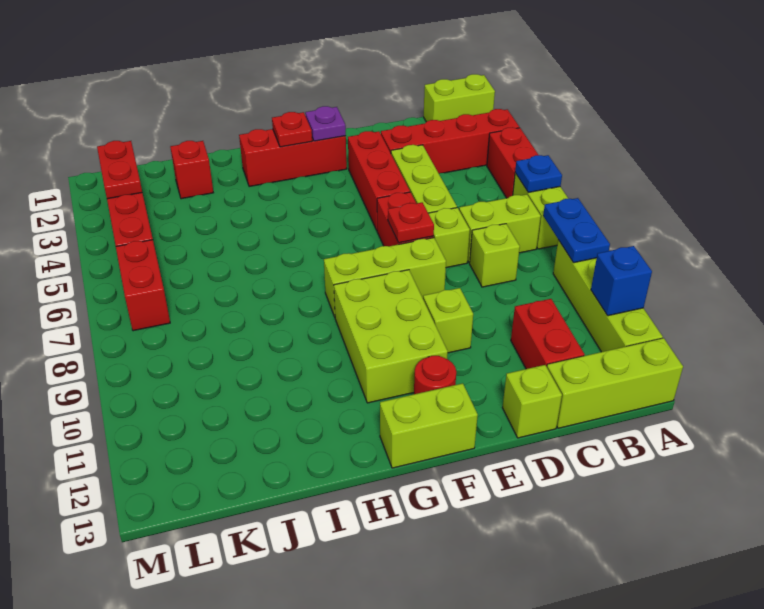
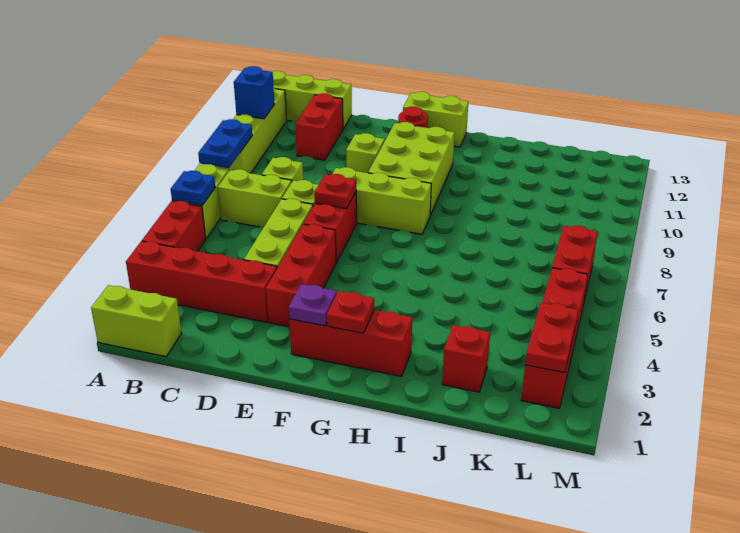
lime brick D13 level 1 -> none

